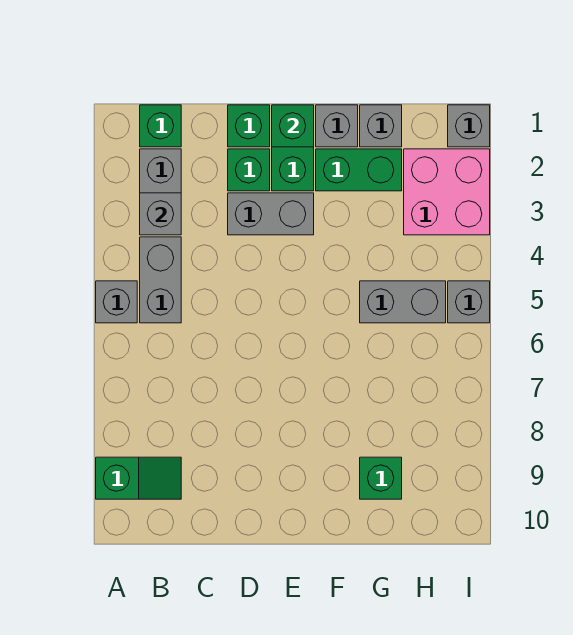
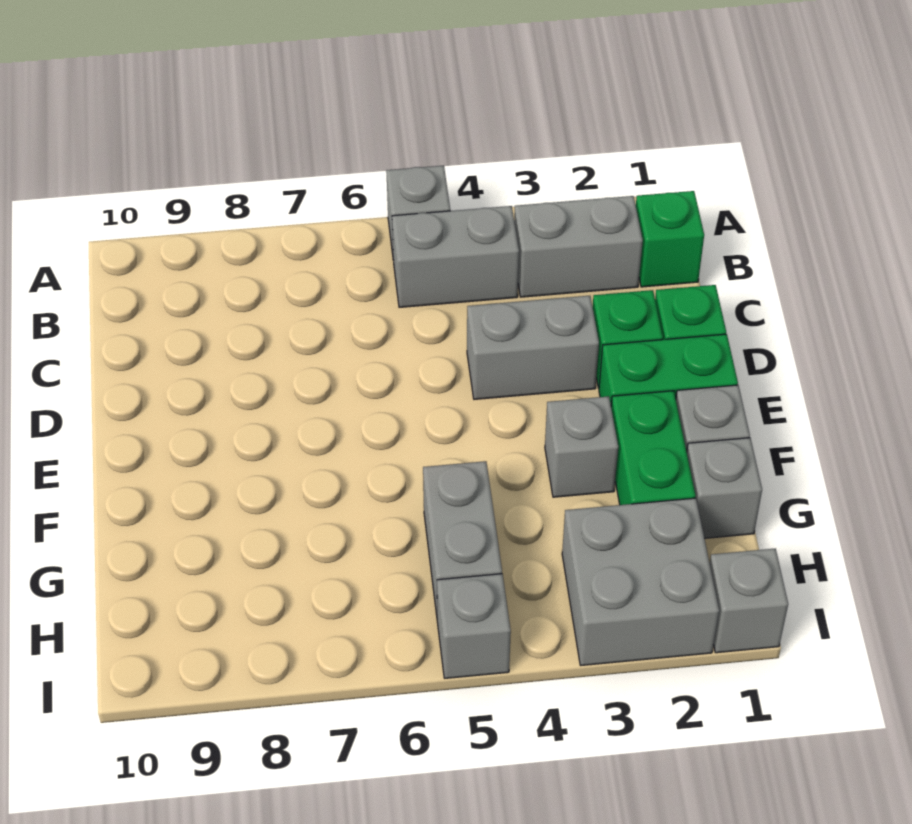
green slope A9:B9 level 1 top A -> none
grey brick B3 level 2 -> grey brick F3 level 1
grey brick D3:E3 level 1 -> grey brick D3:D4 level 1
green brick E1 level 2 -> none
green brick G9 level 1 -> none
pink brick H2:I3 level 1 -> grey brick H2:I3 level 1

